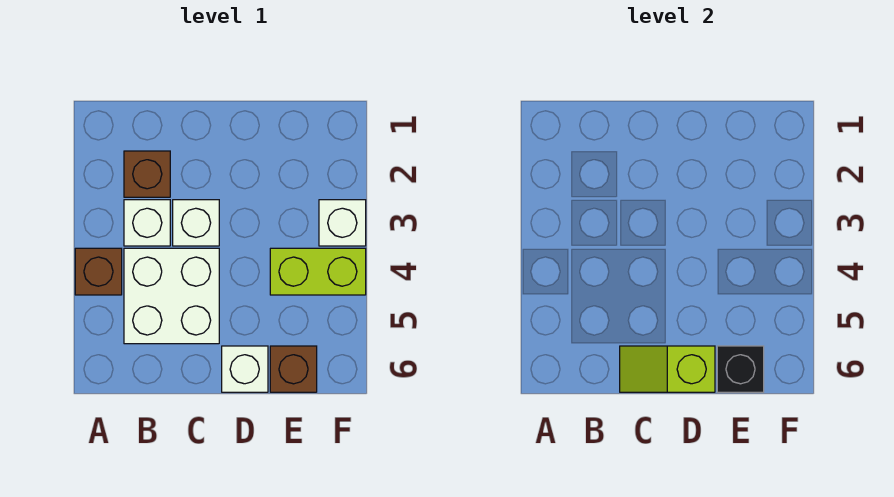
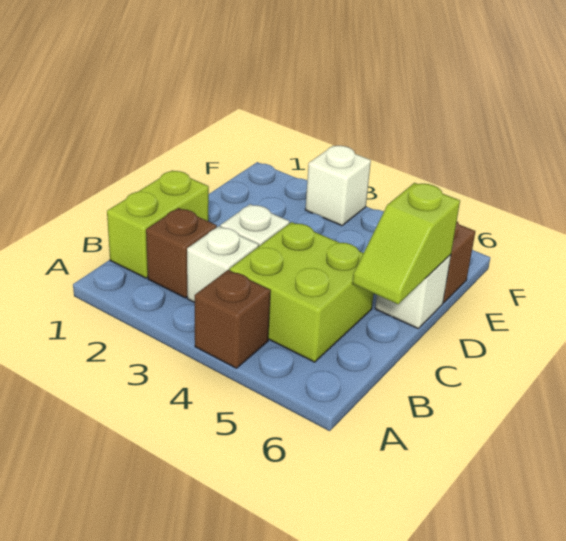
white brick B4:C5 level 1 -> lime brick B4:C5 level 1
lime brick E4:F4 level 1 -> lime brick B1:C1 level 1
black brick E6 level 2 -> none

